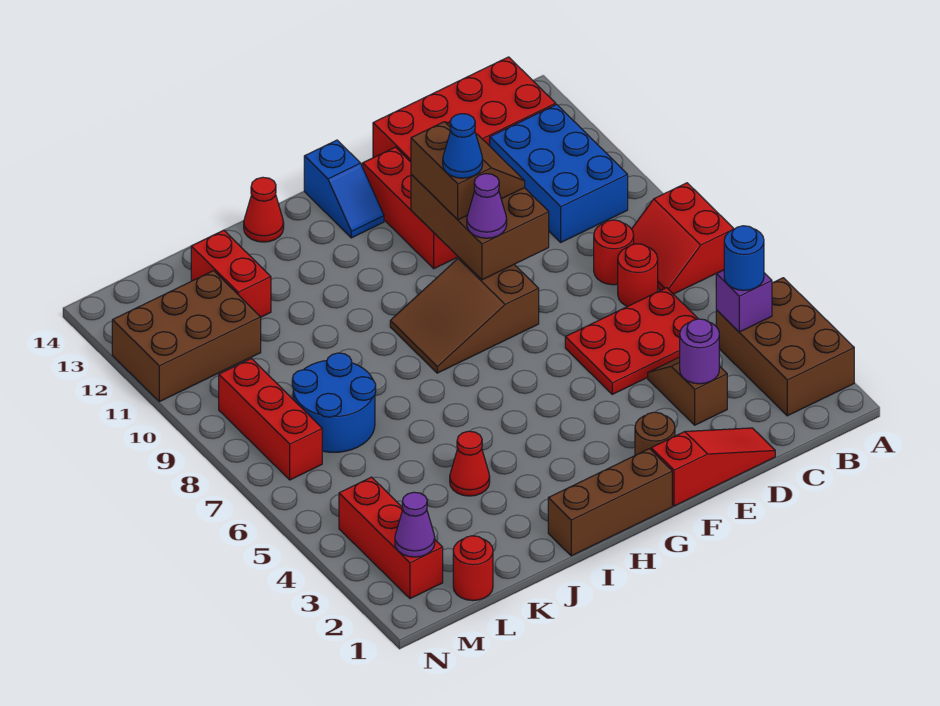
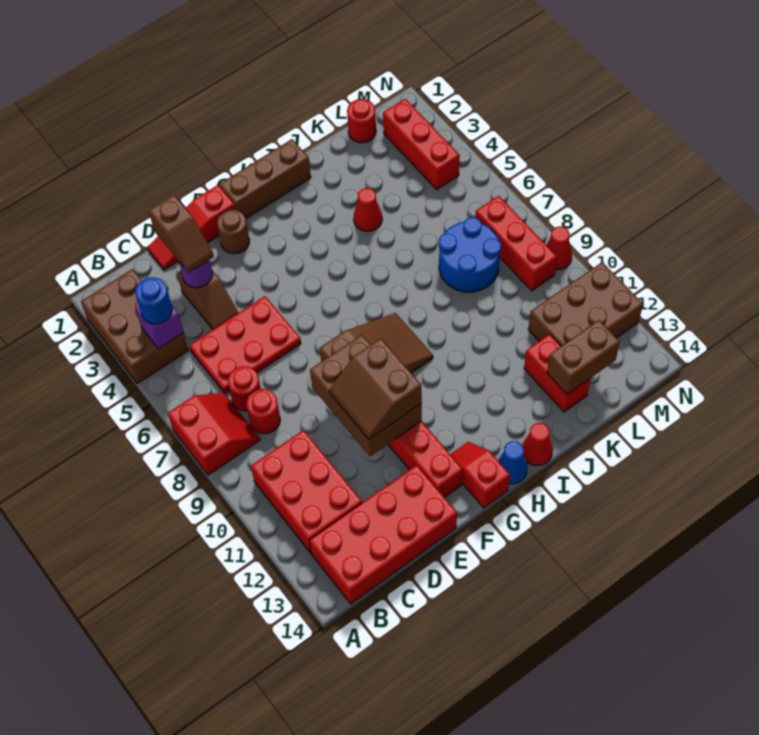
blue brick B10:C12 level 1 -> red brick B10:C12 level 1
none -> brown slope D2:D3 level 3 top 2
purple cone F9 level 3 -> none
blue cone F10 level 4 -> blue cone H14 level 1
blue slope G13:G14 level 1 top 14 -> red slope G13:G14 level 1 top 14
none -> brown brick K13:L13 level 2
purple cone M2 level 2 -> none
none -> red cone N9 level 1

